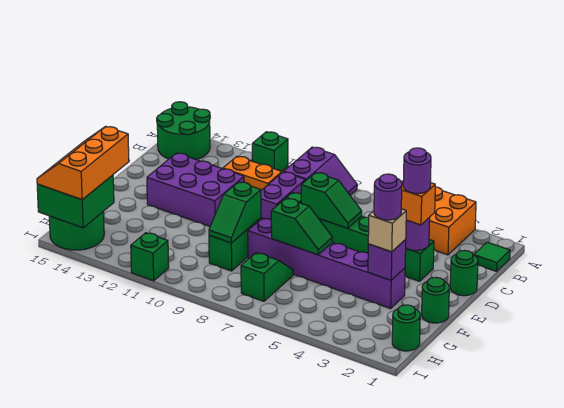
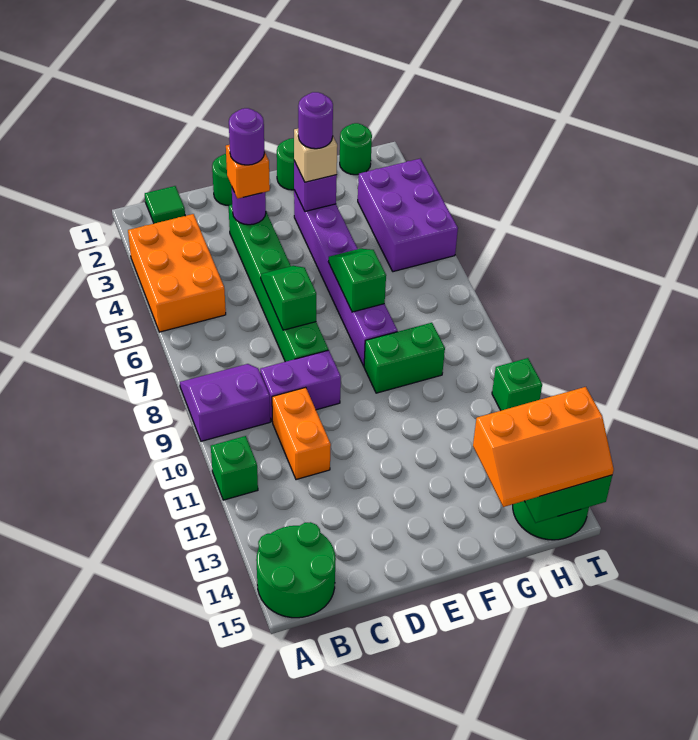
purple brick D11:E13 level 1 -> purple brick H3:I5 level 1
green slope F9:G9 level 2 top F -> none
green slope G7:H7 level 1 top H -> none

